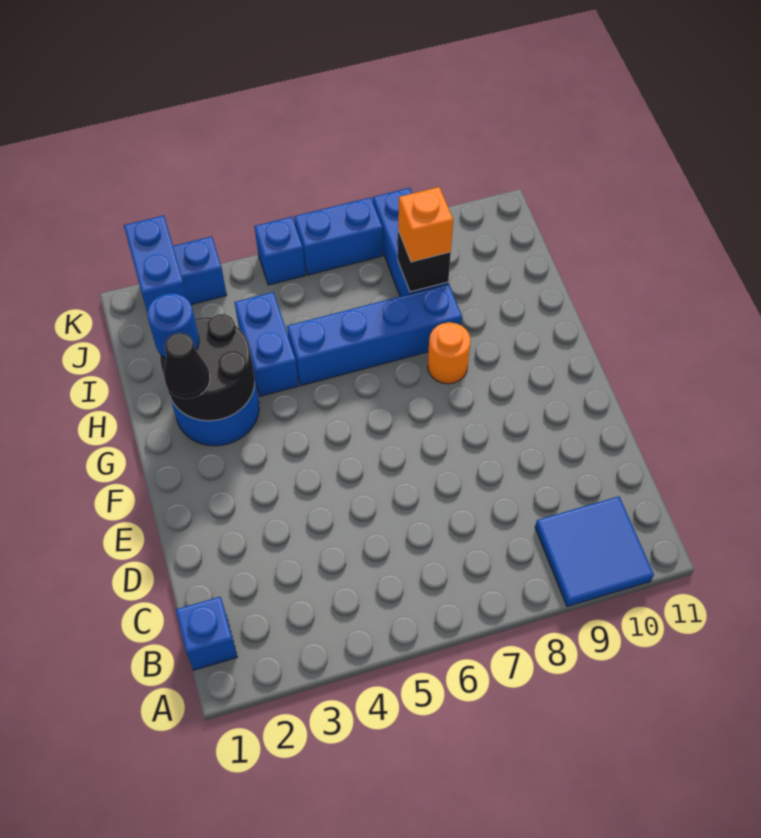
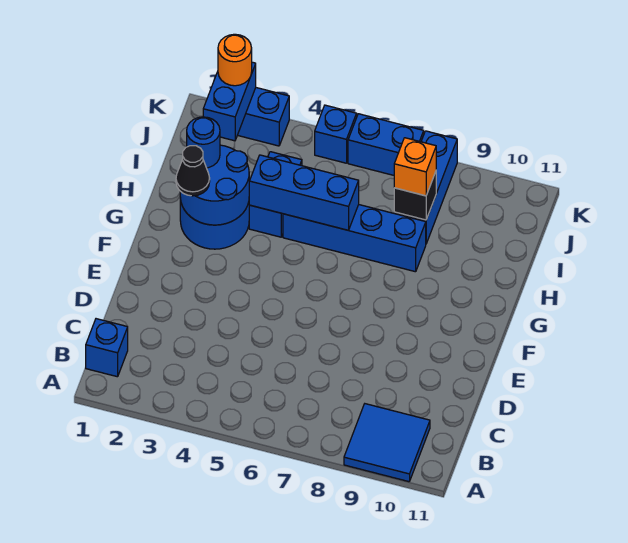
black round brick G2:H3 level 2 -> blue round brick G2:H3 level 2
orange round brick G8 level 1 -> orange round brick K2 level 3
none -> blue brick H4:H6 level 2

